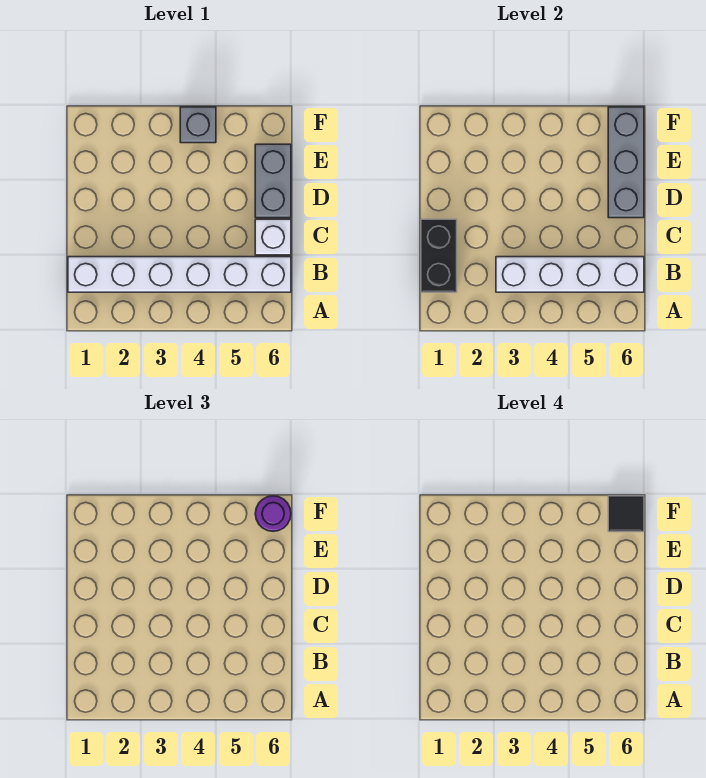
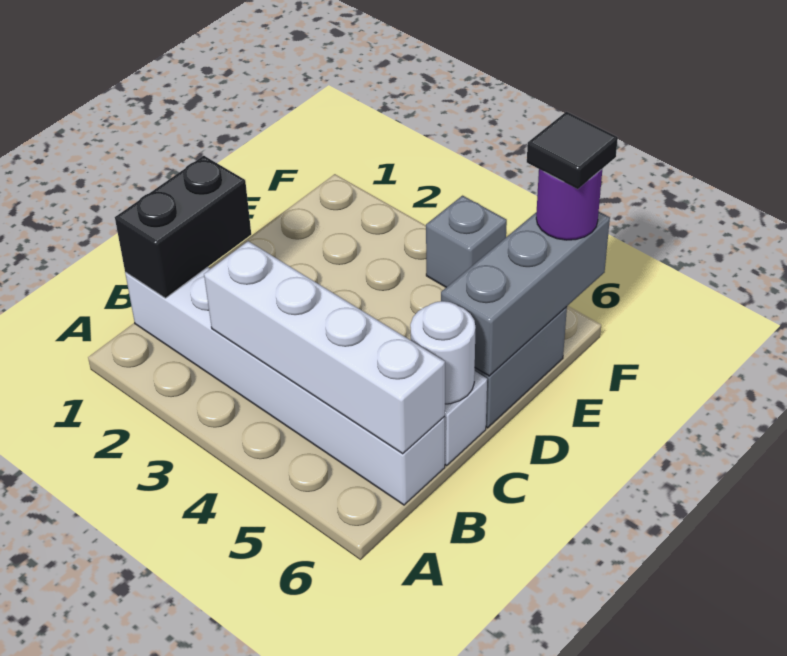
none -> white round brick C6 level 2

